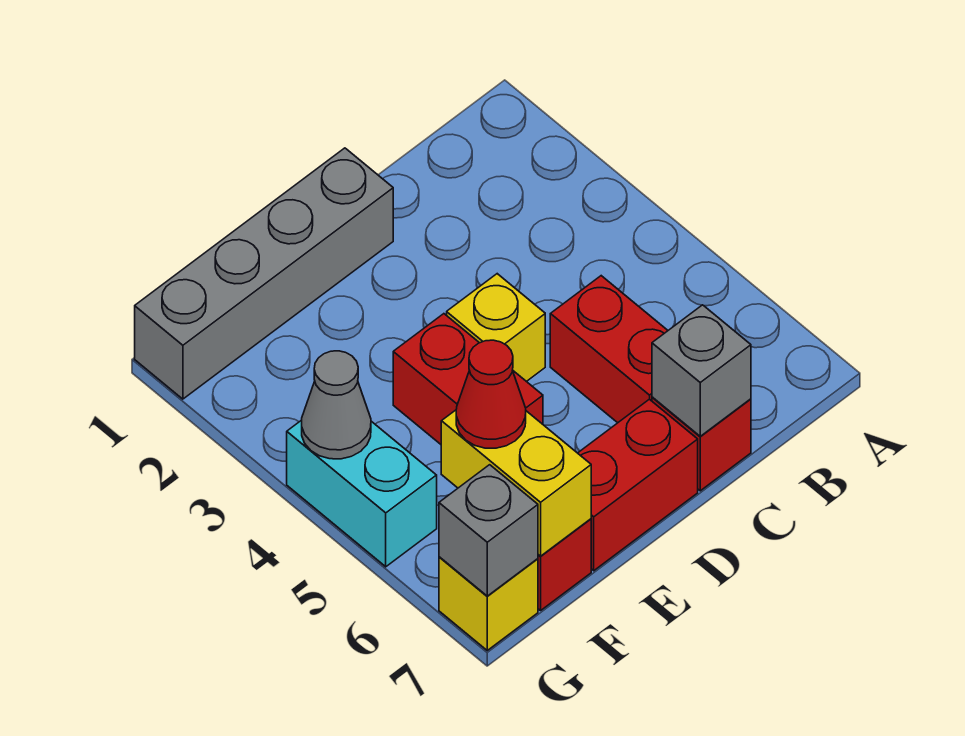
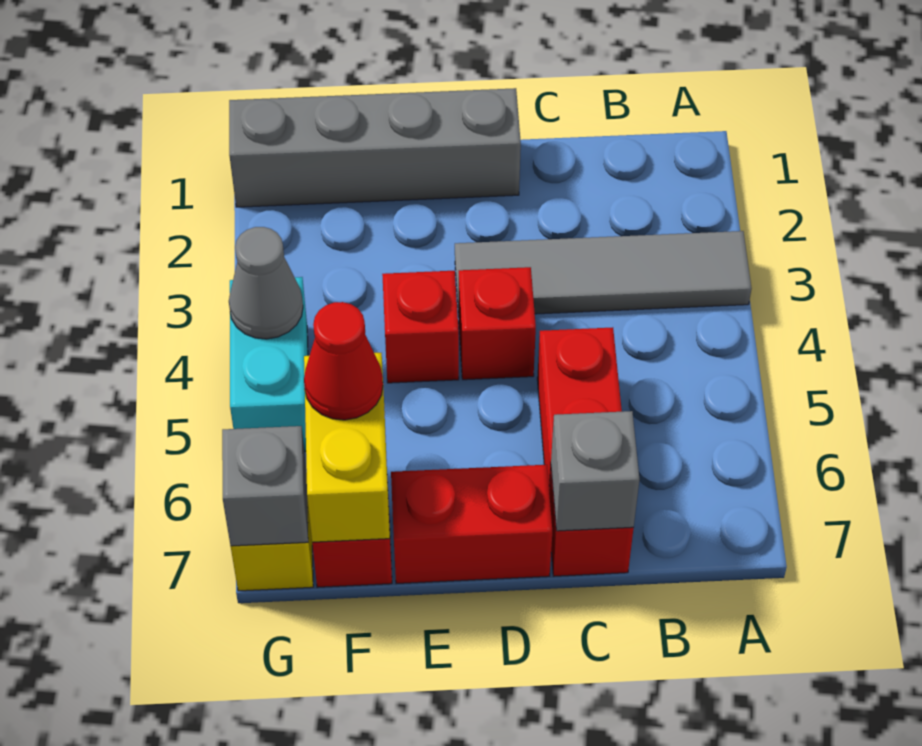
none -> grey tile A3:D3 level 1
yellow brick D4 level 1 -> red brick D4 level 1
red brick E4:E5 level 1 -> red brick E4 level 1

